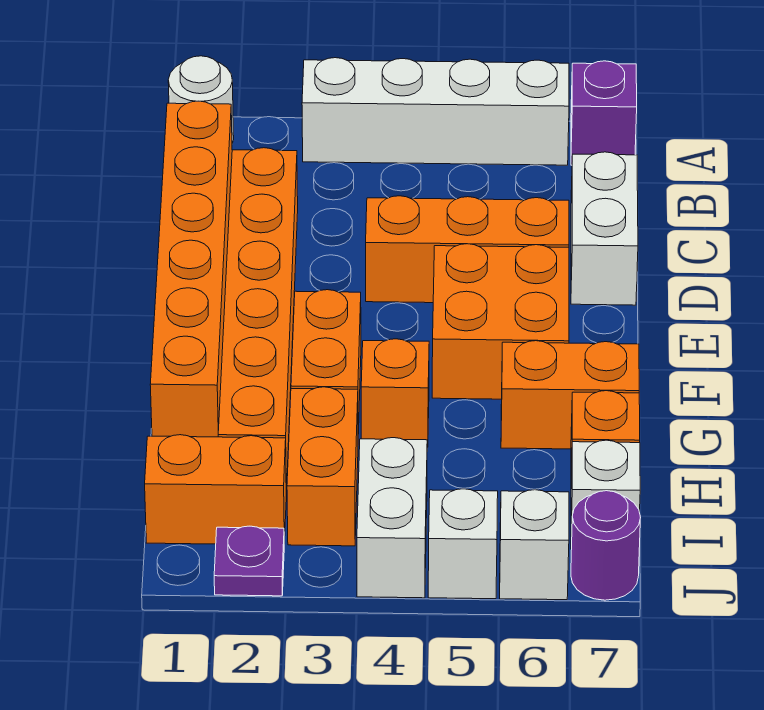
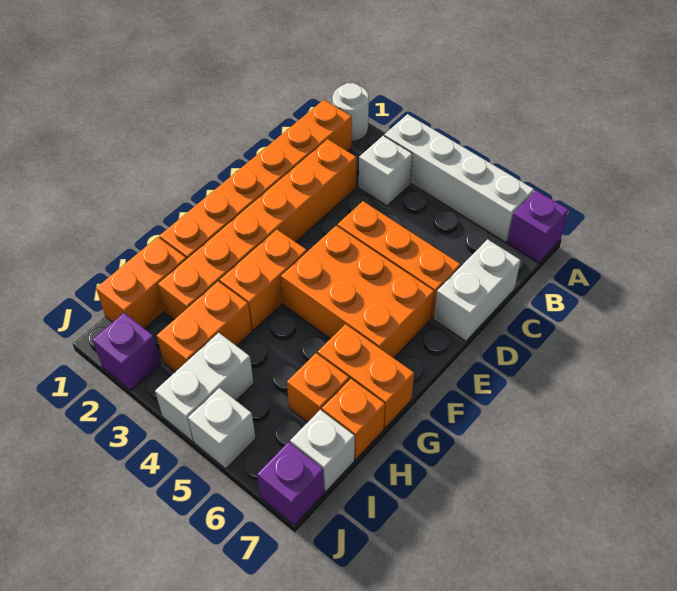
orange brick E5:F6 level 1 -> orange brick E4:F6 level 1
orange brick G4 level 1 -> orange brick H6 level 1
orange brick I1:I2 level 1 -> orange brick H1:I1 level 1
purple plate J2 level 1 -> purple brick J2 level 1
white brick J6 level 1 -> white brick B3 level 1
purple round brick J7 level 1 -> purple brick J7 level 1

